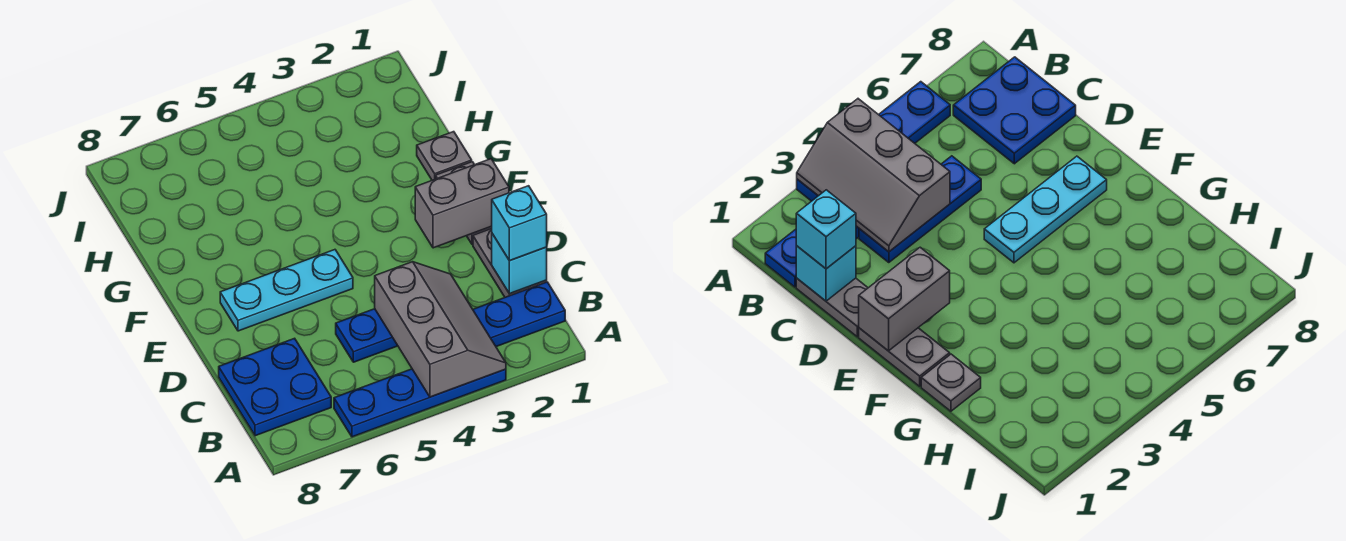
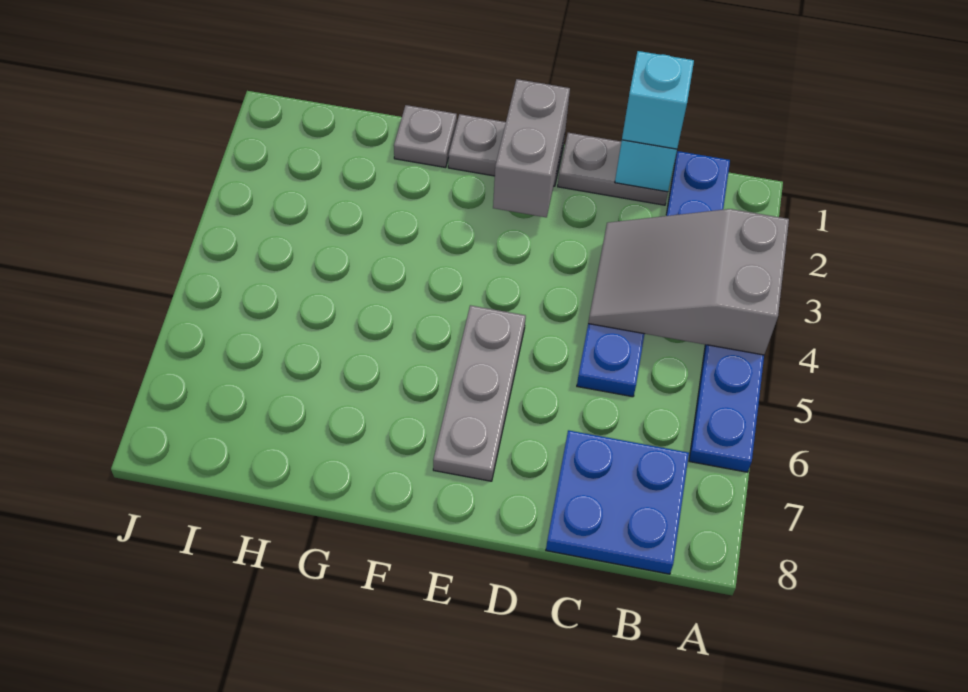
grey slope A3:C4 level 2 top 4 -> grey slope A3:C4 level 2 top A
cyan plate E5:E7 level 1 -> grey plate E5:E7 level 1

